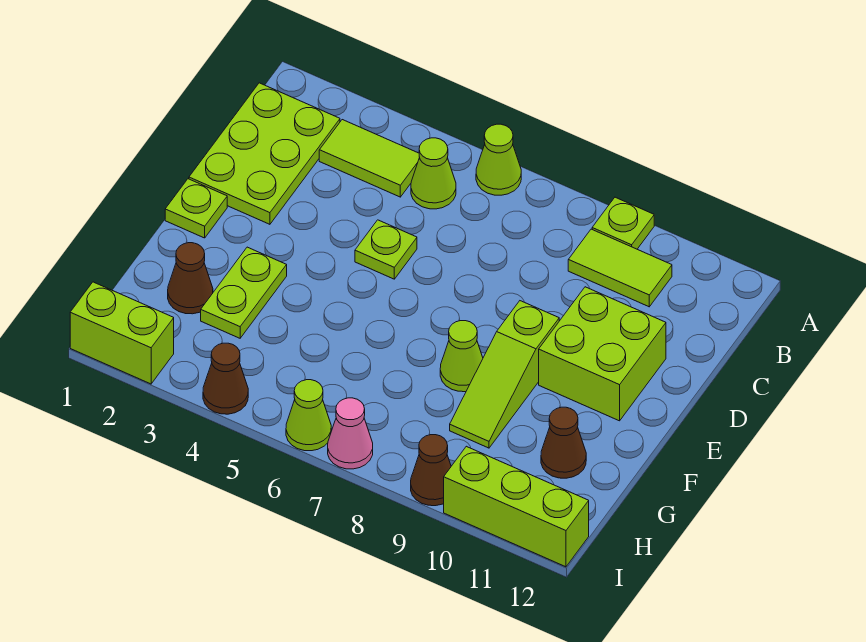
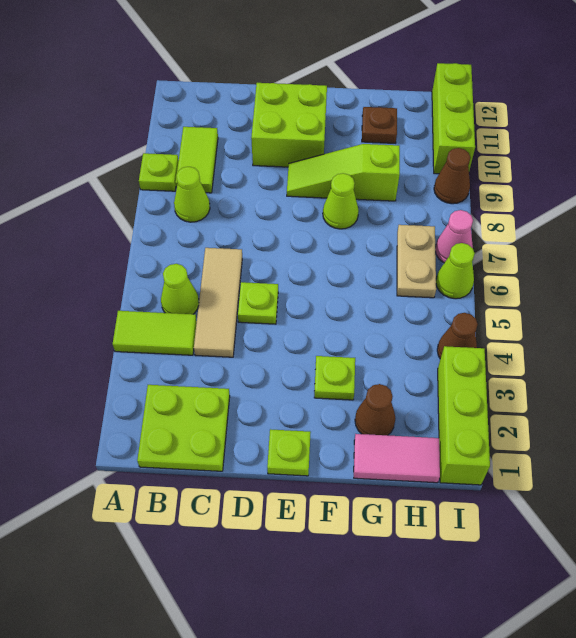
lime cone A6 level 1 -> lime cone B8 level 1
lime plate B1:D2 level 1 -> lime plate B1:C2 level 1
lime tile B3:B4 level 1 -> lime tile A4:B4 level 1
none -> tan tile C4:C6 level 1
lime slope E9:G9 level 1 top E -> lime slope E9:G9 level 1 top G
lime plate F3:G3 level 1 -> lime plate F3 level 1
none -> pink tile G1:H1 level 1
brown cone G11 level 1 -> brown plate G11 level 1
none -> tan plate H6:H7 level 1
lime brick I1:I2 level 1 -> lime brick I1:I3 level 1

